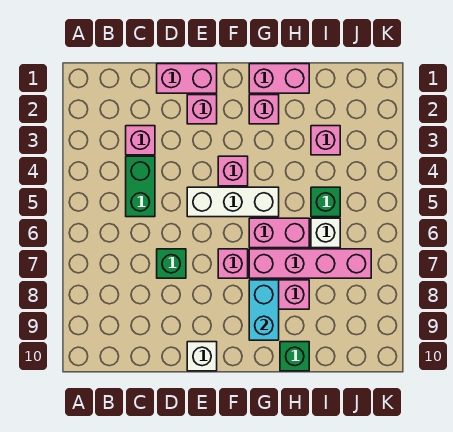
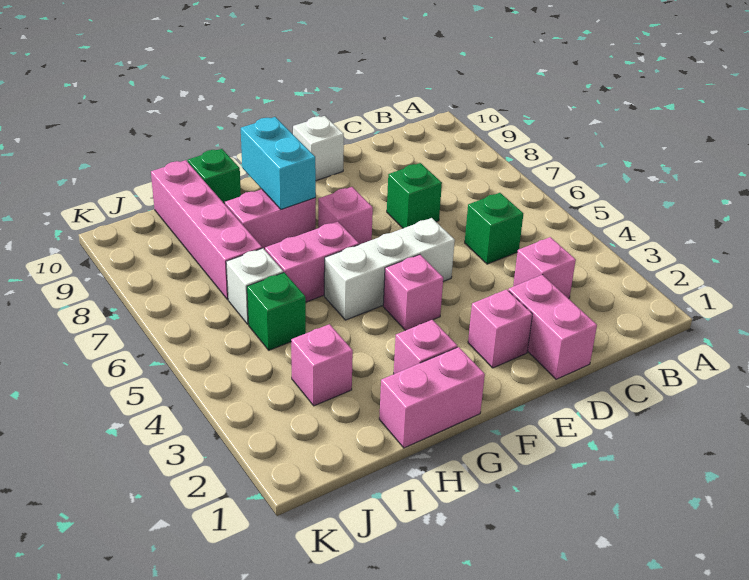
green brick C4:C5 level 1 -> green brick C5 level 1
pink brick D1:E1 level 1 -> pink brick D1:D2 level 1
pink brick G7:J7 level 1 -> pink brick I7:I10 level 1

